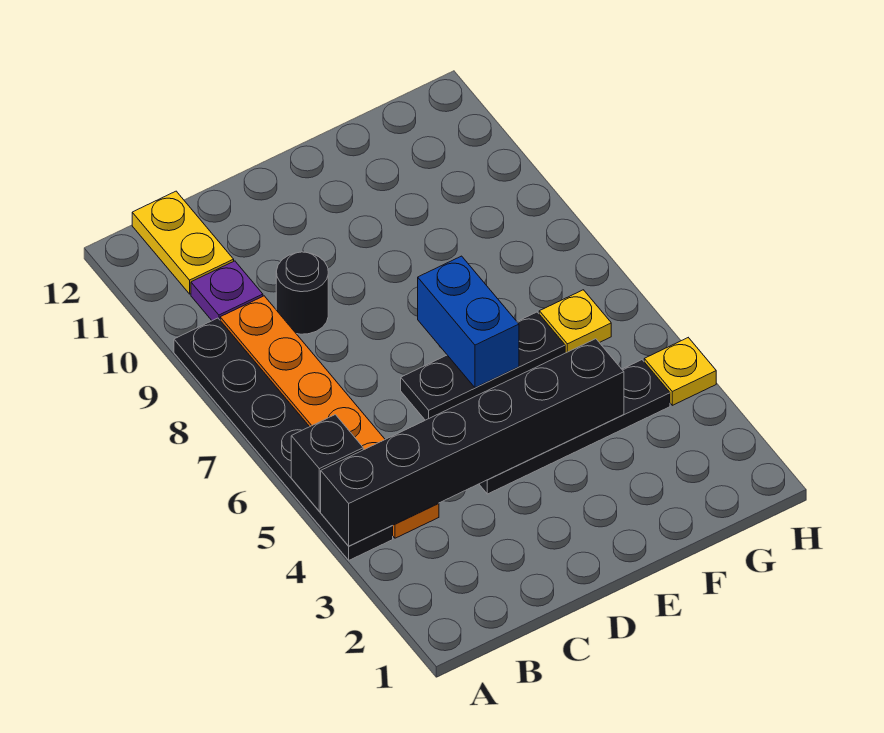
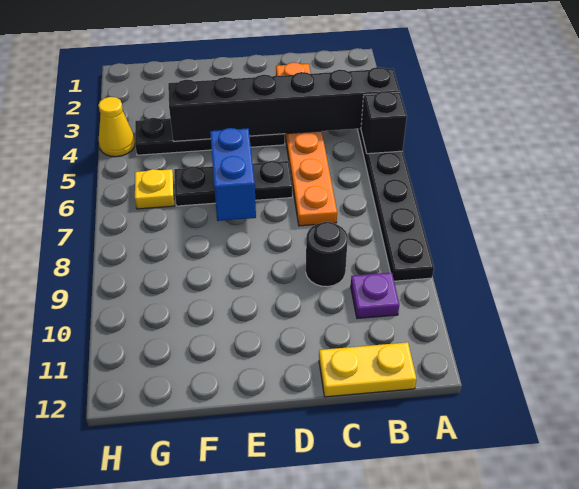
orange plate B4:B9 level 1 -> orange plate C2:C7 level 1
yellow plate B11:B12 level 1 -> yellow plate B12:C12 level 1
yellow plate H4 level 1 -> yellow cone H4 level 1

